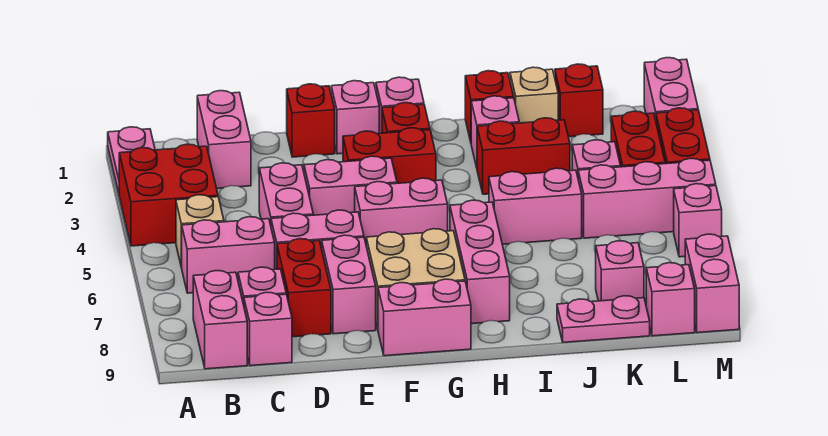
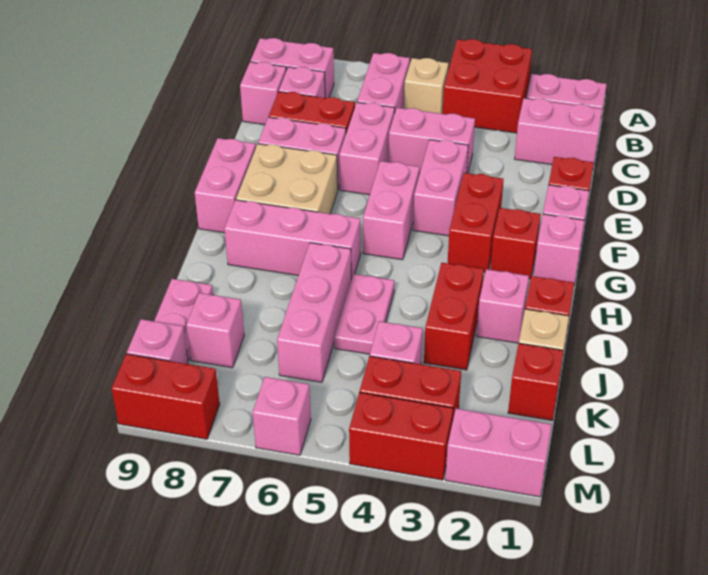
pink brick I5:J5 level 1 -> pink plate I5:J5 level 1
pink brick K5:M5 level 1 -> pink brick I6:K6 level 1
pink brick M8:M9 level 1 -> red brick M8:M9 level 1

